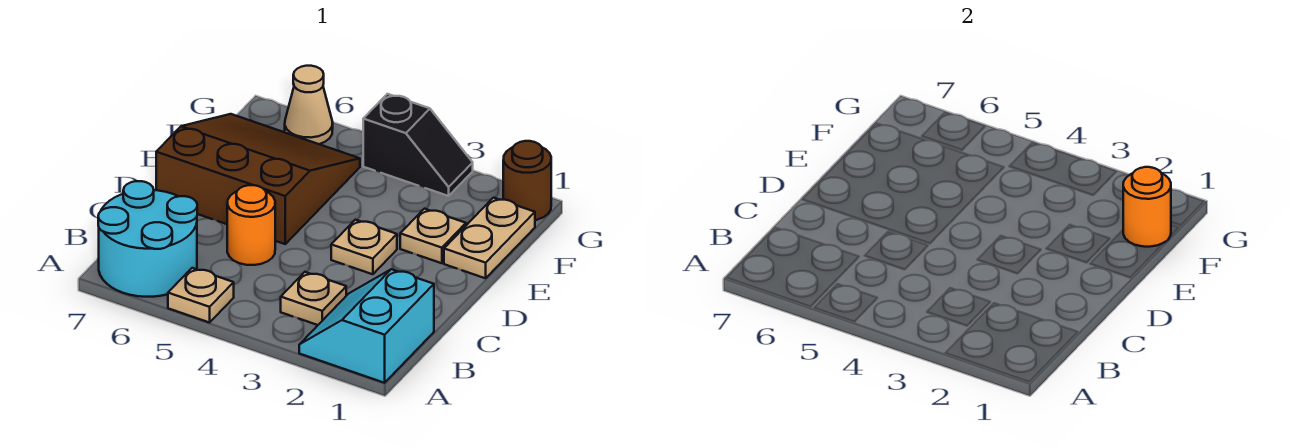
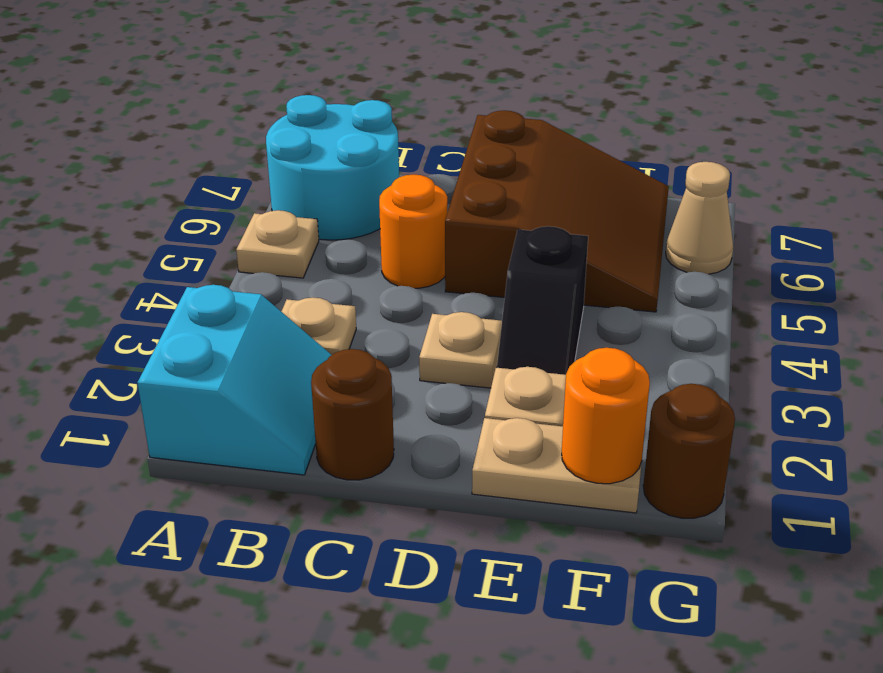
cyan slope A1:B2 level 1 top 1 -> cyan slope A1:B2 level 1 top A
none -> brown round brick C1 level 1
black slope G3:G4 level 1 top 4 -> black slope E3:E4 level 1 top 4

